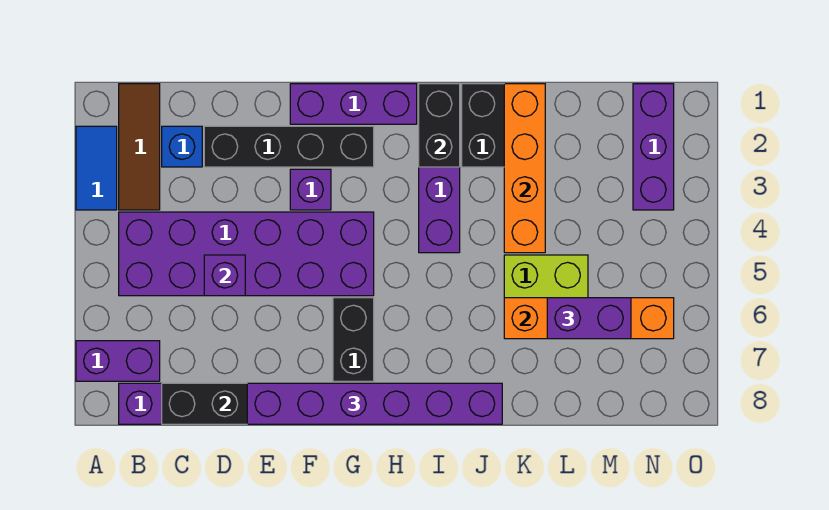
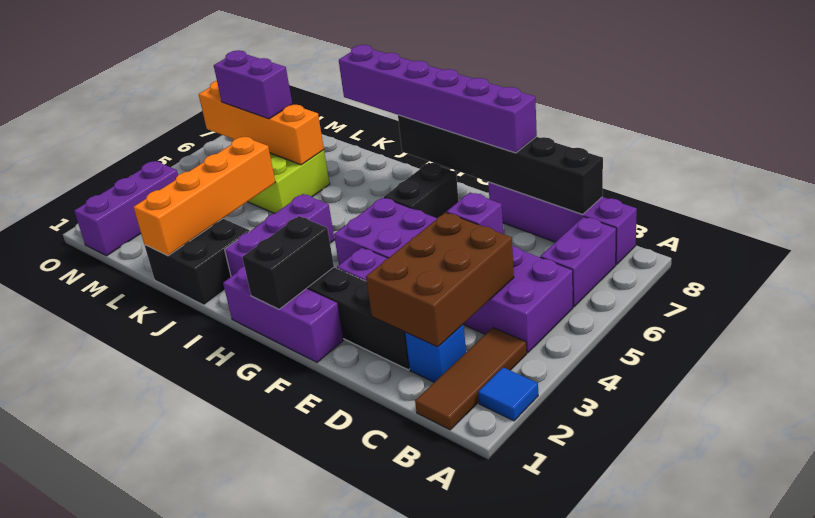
blue tile A2:A3 level 1 -> blue tile A2 level 1
purple brick A7:B7 level 1 -> purple brick B6:B7 level 1
none -> brown brick C2:D4 level 2
black brick I1:I2 level 2 -> black brick G1:G2 level 2

